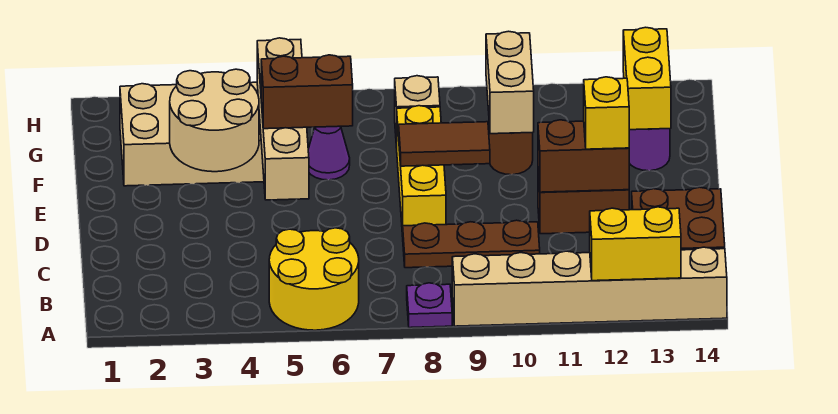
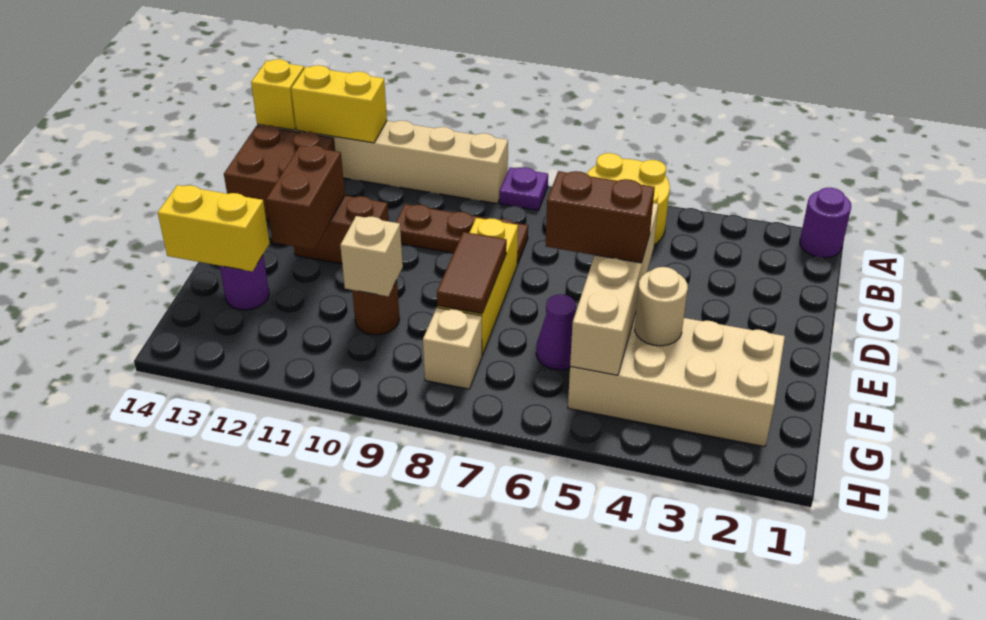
none -> purple round brick A1 level 1
brown brick D11:D12 level 2 -> brown brick D12:E12 level 2
yellow brick D12 level 3 -> yellow brick A14 level 2
tan round brick E3:F4 level 2 -> tan round brick F4 level 2
brown tile E8:E9 level 2 -> brown tile E8:F8 level 2
tan brick F10:G10 level 2 -> tan brick F10 level 2
yellow brick F13:G13 level 2 -> yellow brick F13:F14 level 2

